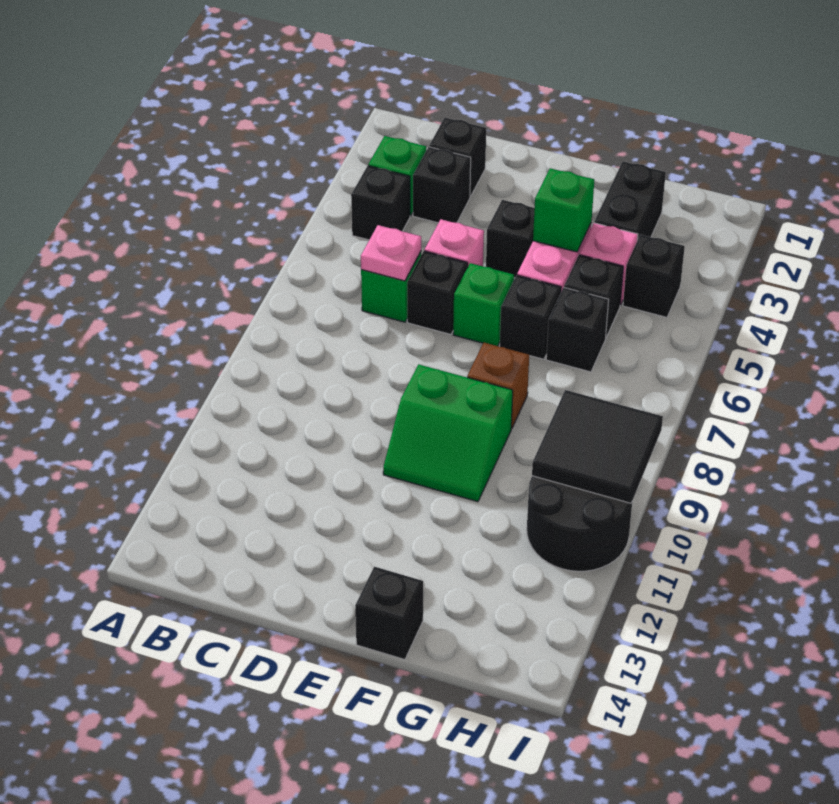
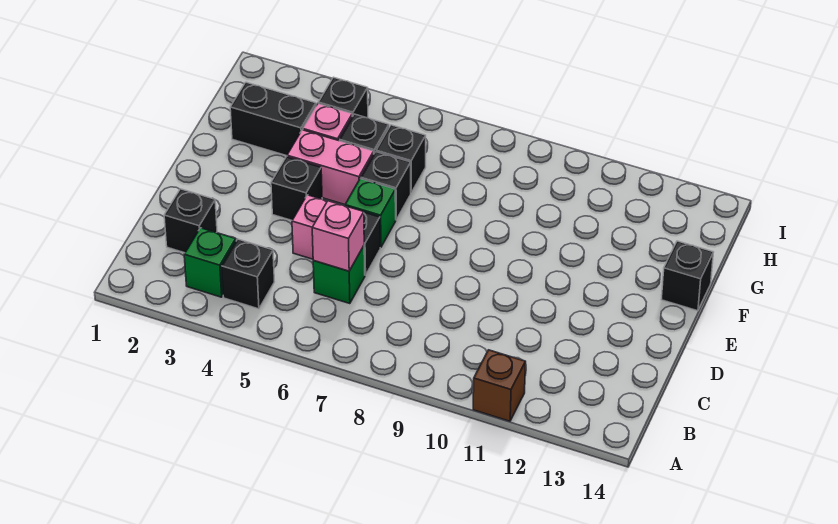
black brick C3 level 1 -> none
pink plate C6 level 2 -> pink brick C6 level 2
green slope E9:F10 level 1 top 9 -> none
green brick F4 level 2 -> none
brown brick F8 level 1 -> brown brick A11 level 1
black tile H9:I10 level 2 -> none
black round brick H10:I11 level 1 -> none

